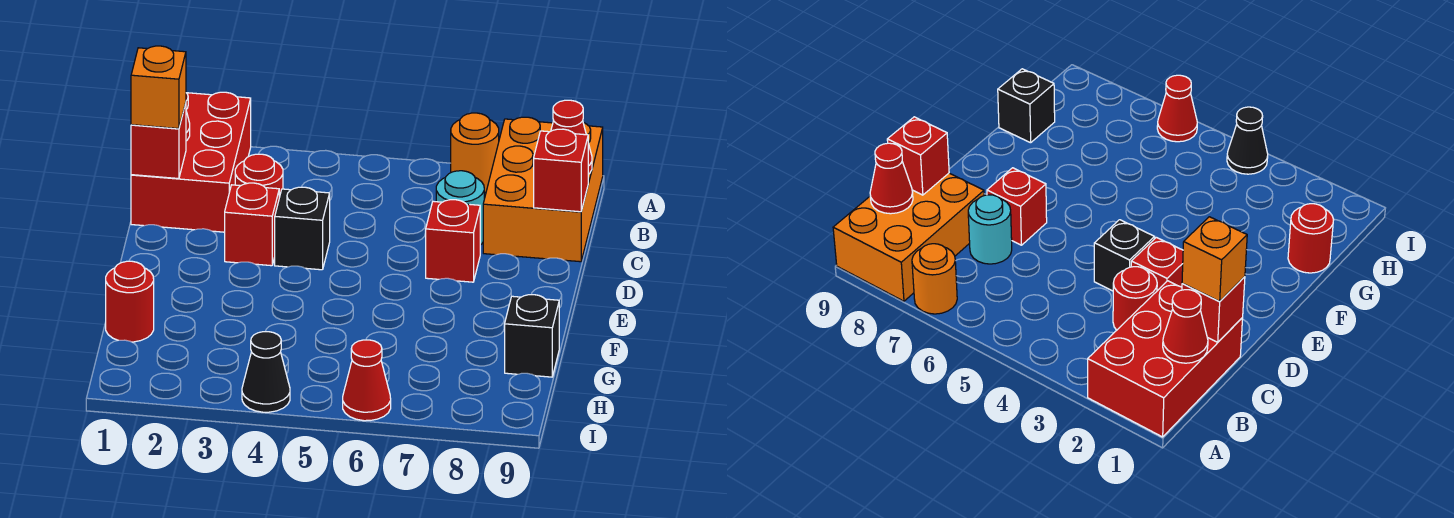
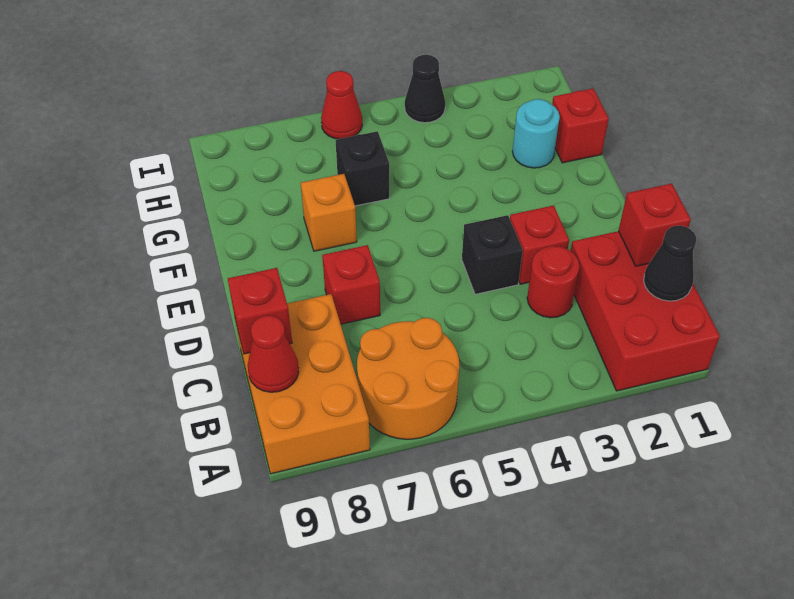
orange round brick A7 level 1 -> orange round brick A6:B7 level 1
red cone B1 level 2 -> black cone B1 level 2
orange brick C1 level 3 -> orange brick F7 level 1
cyan round brick C7 level 1 -> cyan round brick G2 level 1
red round brick G1 level 1 -> red brick G1 level 1
black brick G9 level 1 -> black brick G6 level 1

